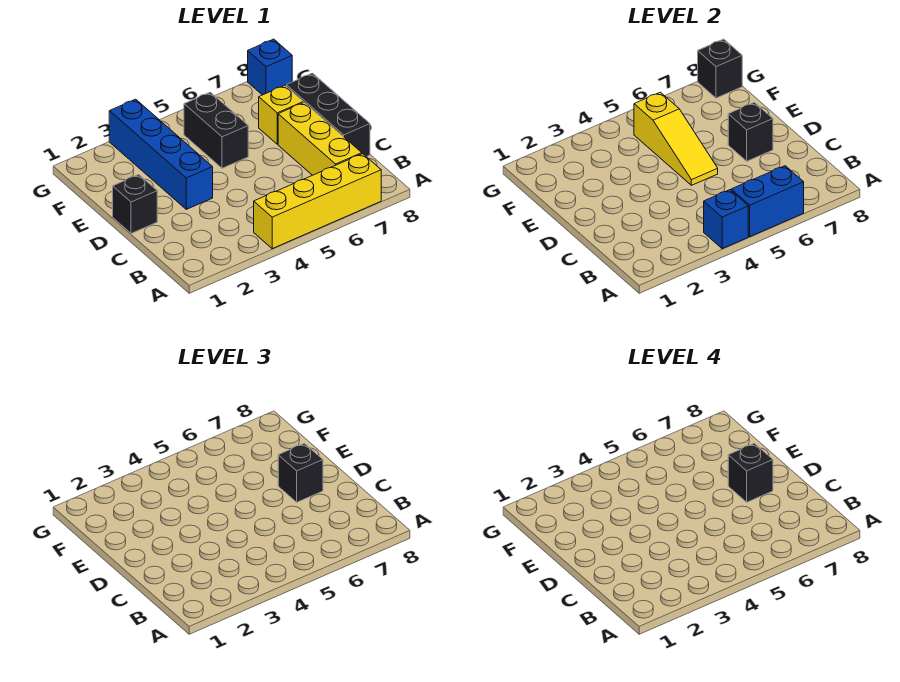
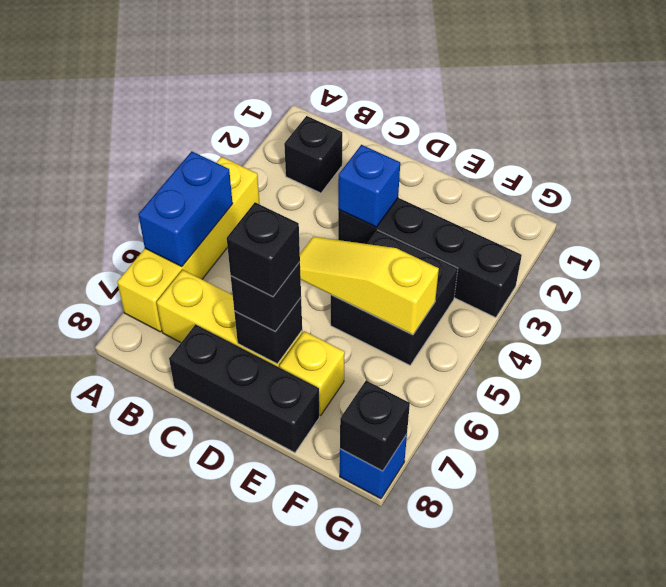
blue brick A4 level 2 -> blue brick D3 level 2
black brick D1 level 1 -> black brick B2 level 1
blue brick D3:G3 level 1 -> black brick D3:G3 level 1
black brick E5:F5 level 1 -> black brick E4:F5 level 1

